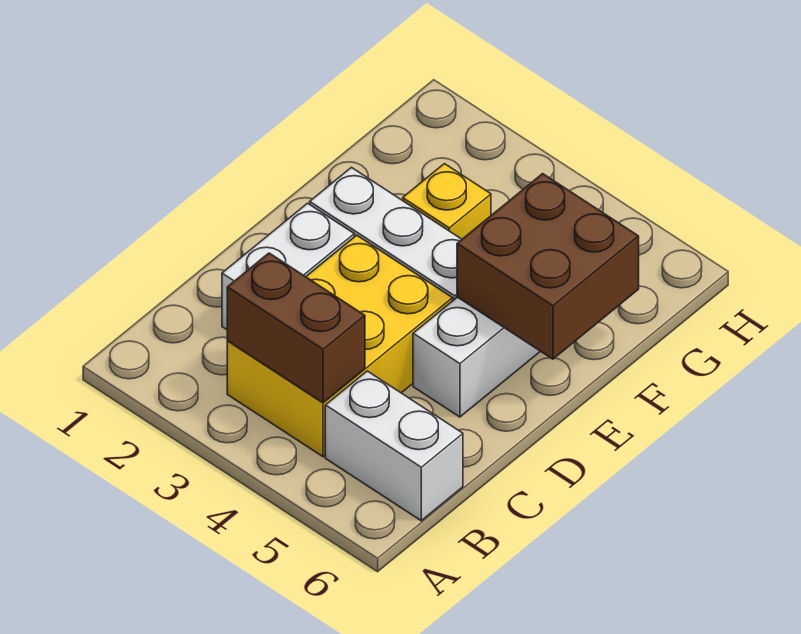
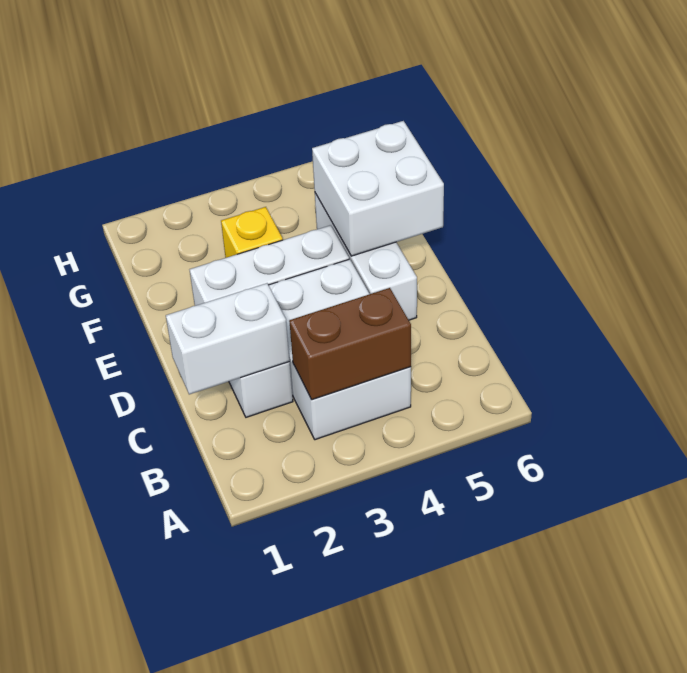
yellow brick B3:D4 level 1 -> white brick B3:D4 level 1
white brick B5:B6 level 1 -> white brick C1:C2 level 2
brown brick E5:F6 level 2 -> white brick E5:F6 level 2

